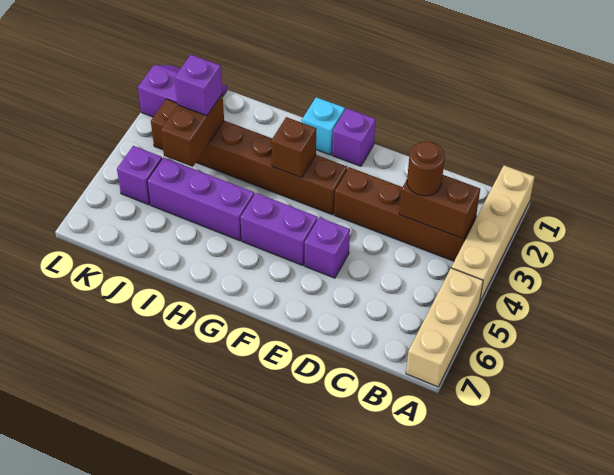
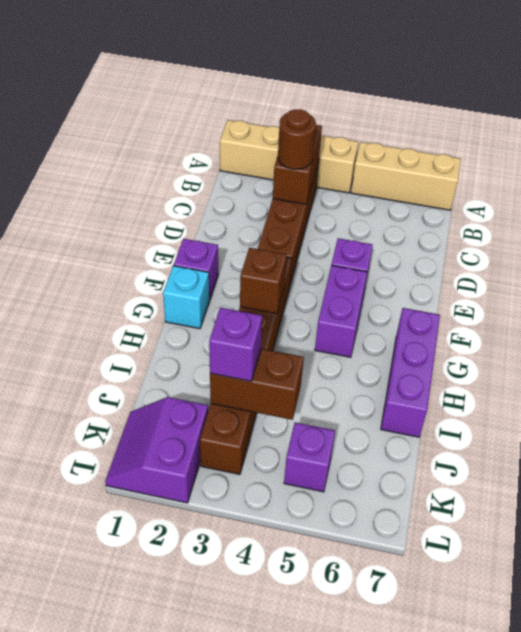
purple brick H5:J5 level 1 -> purple brick G7:I7 level 1

